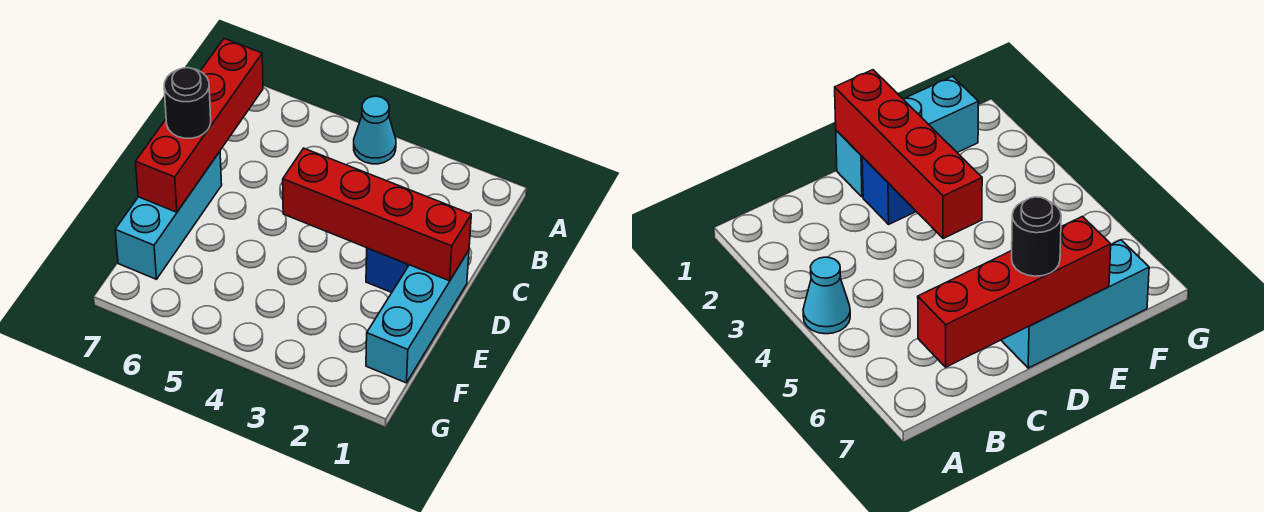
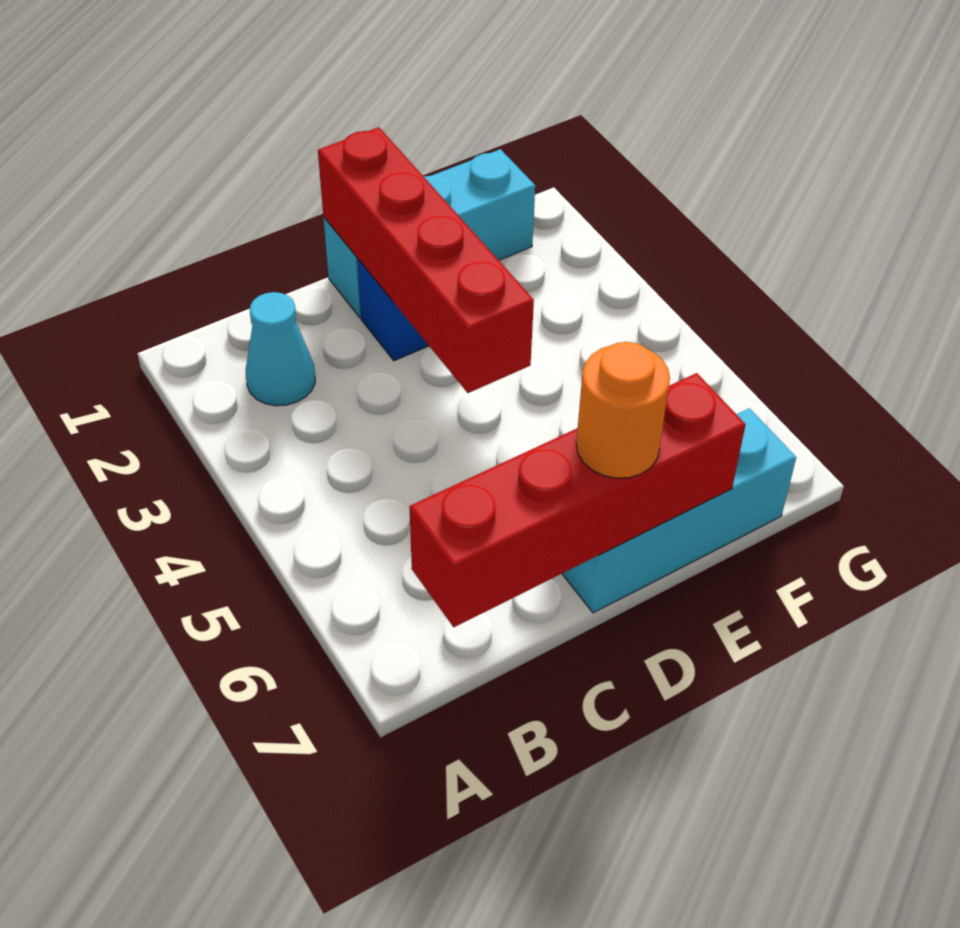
cyan cone A4 level 1 -> cyan cone B2 level 1
black round brick D7 level 3 -> orange round brick D7 level 3

